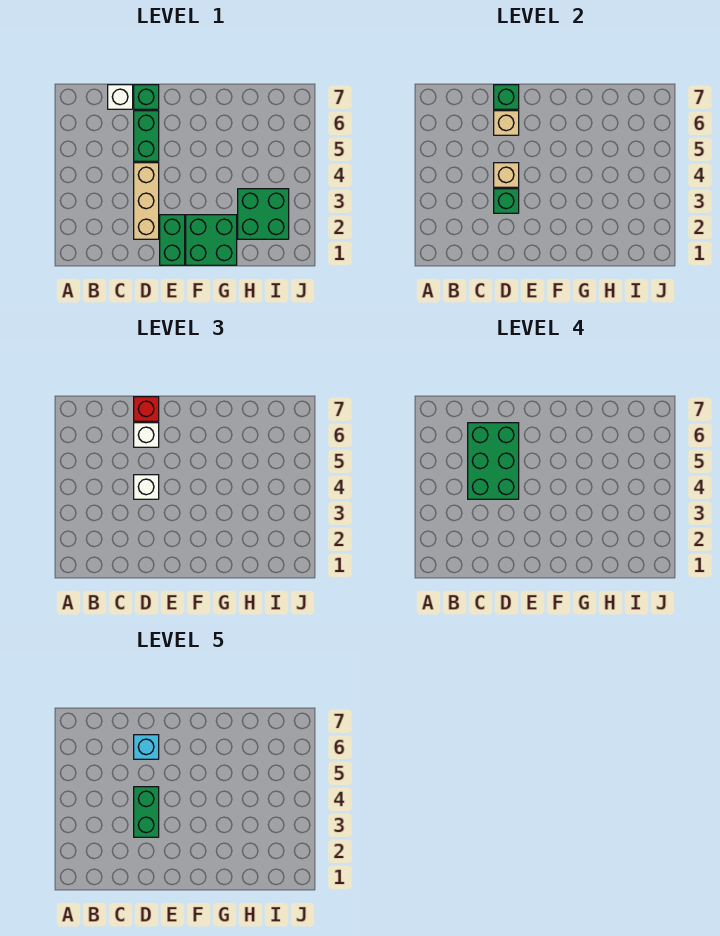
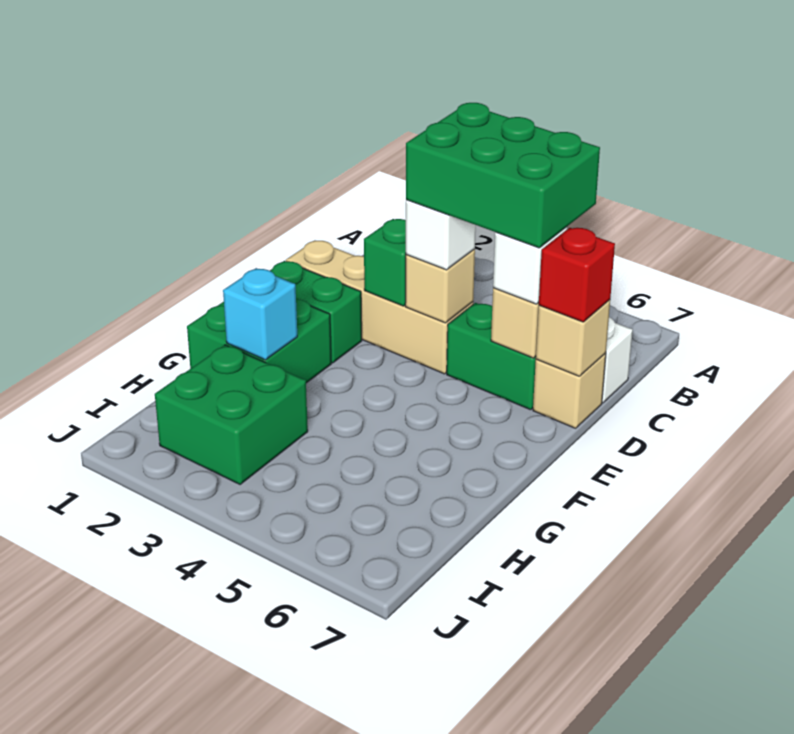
tan brick D2:D4 level 1 -> tan brick D1:D4 level 1
green brick D3:D4 level 5 -> none
cyan brick D6 level 5 -> cyan brick G2 level 2
green brick D7 level 1 -> tan brick D7 level 1
green brick D7 level 2 -> tan brick D7 level 2

